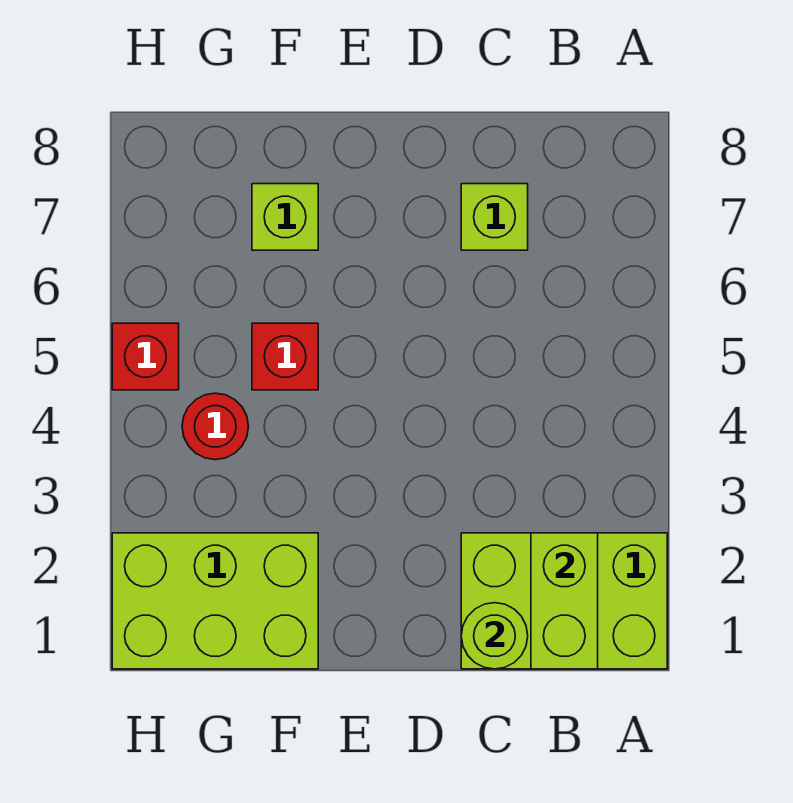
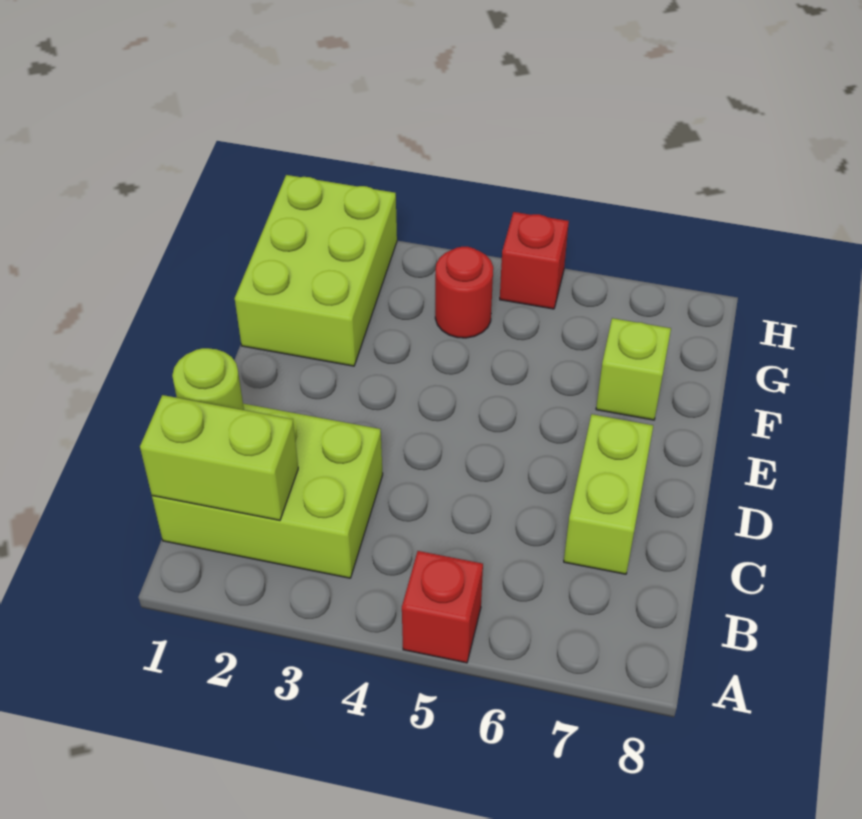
lime brick A1:C2 level 1 -> lime brick B1:C3 level 1
lime brick C7 level 1 -> lime brick C7:D7 level 1
red brick F5 level 1 -> red brick A5 level 1

